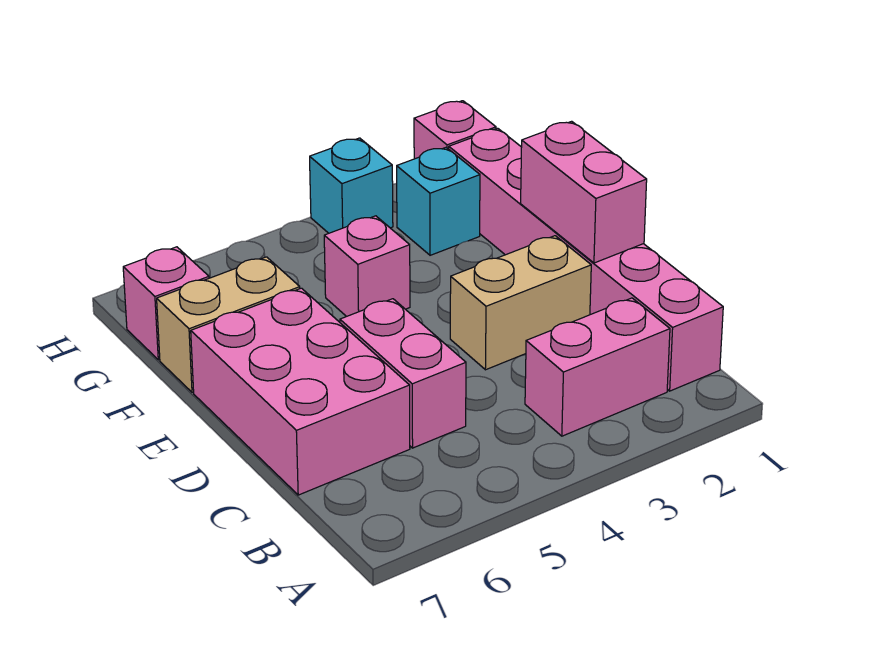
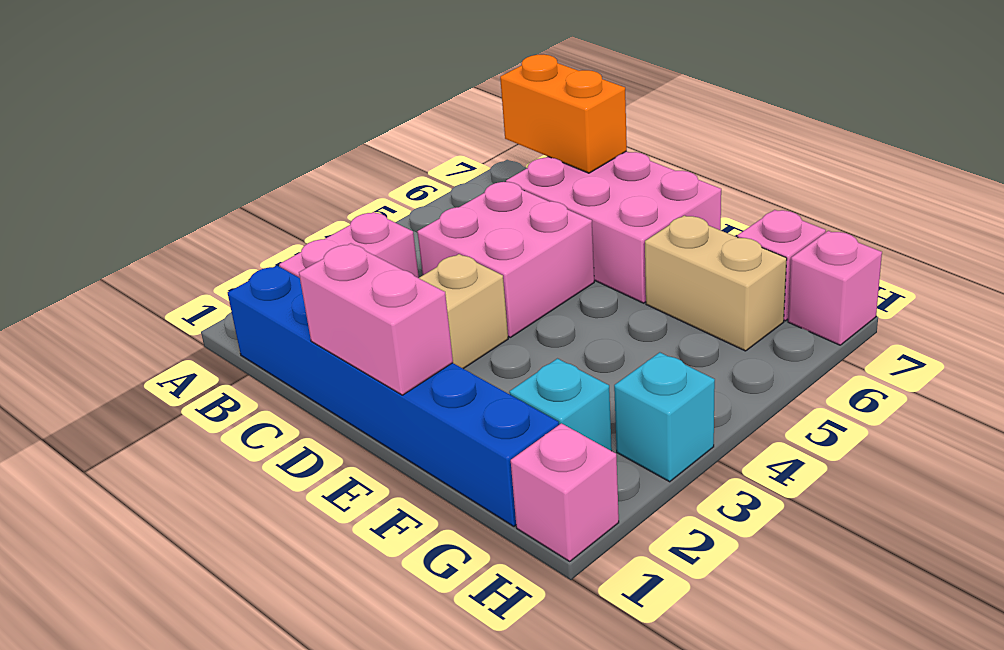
pink brick B1:G1 level 1 -> blue brick B1:G1 level 1
none -> orange brick B7:C7 level 2
pink brick C5:D5 level 1 -> pink brick C4:D5 level 1
pink brick F4 level 1 -> pink brick H7 level 1
tan brick F6:F7 level 1 -> tan brick F6:G6 level 1

